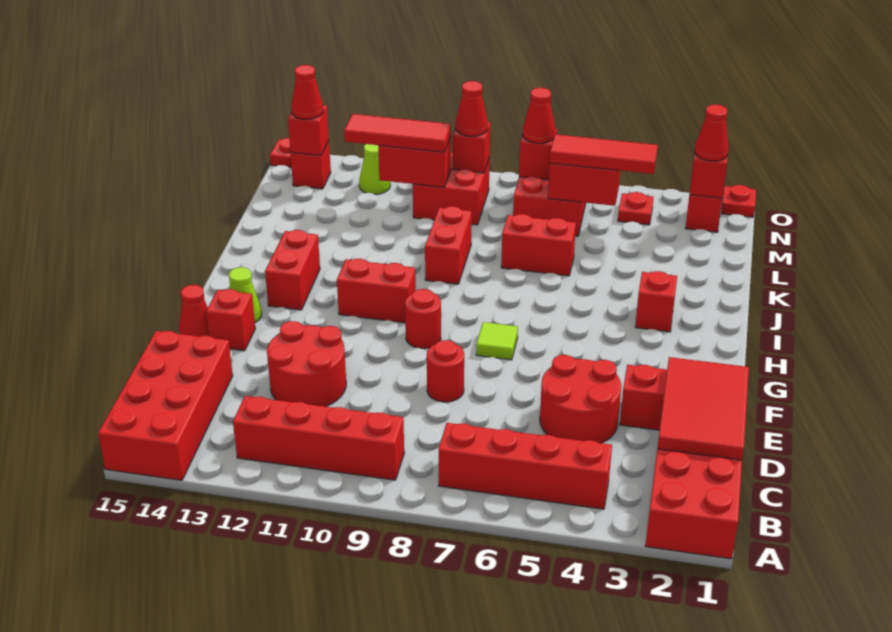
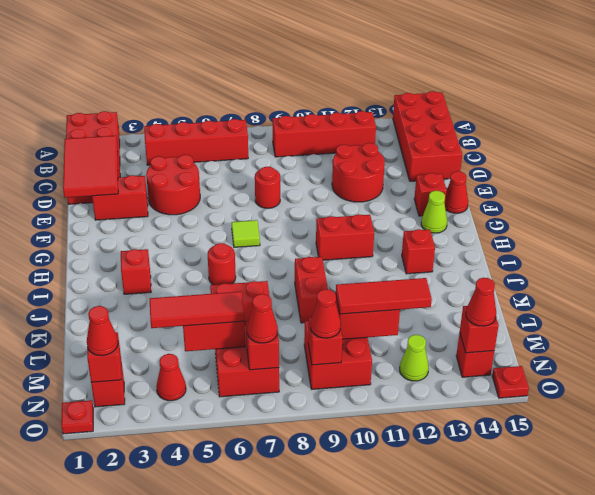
red round brick G9 level 1 -> red round brick I6 level 1
red brick H13:I13 level 1 -> red brick I13 level 1
red plate N4 level 1 -> red cone N4 level 1

